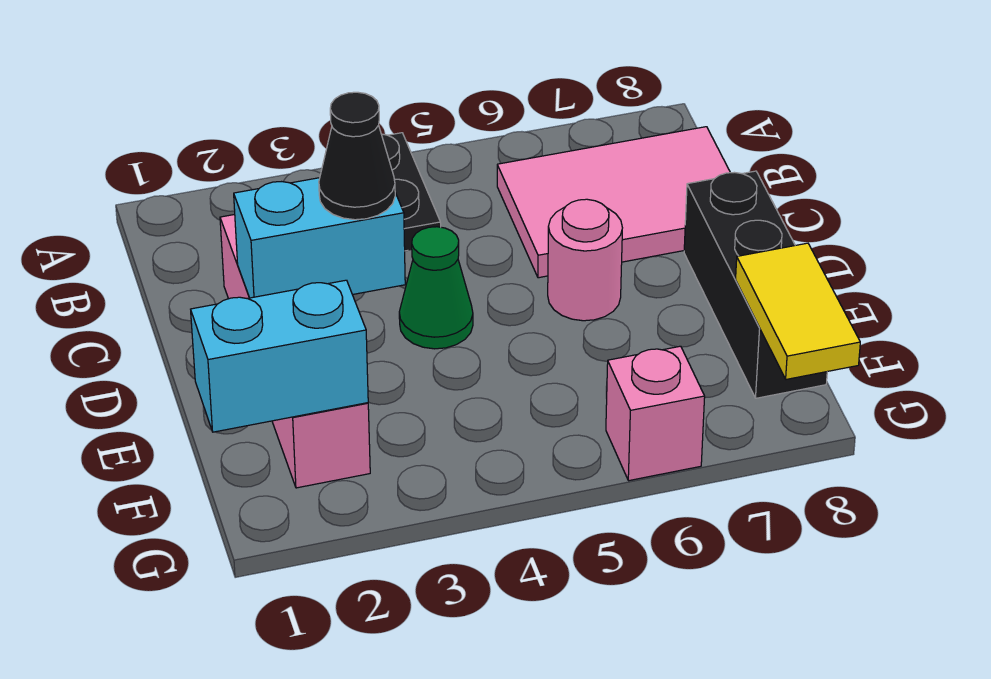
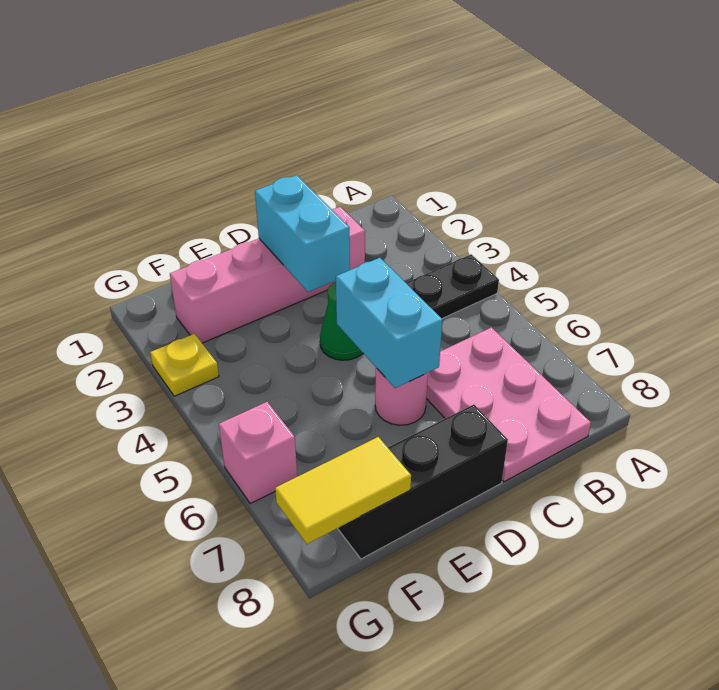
pink tile B6:C8 level 1 -> pink plate B6:C8 level 1
black cone D3 level 3 -> none
cyan brick F1:F2 level 2 -> cyan brick D5:D6 level 2
none -> yellow plate G3 level 1

